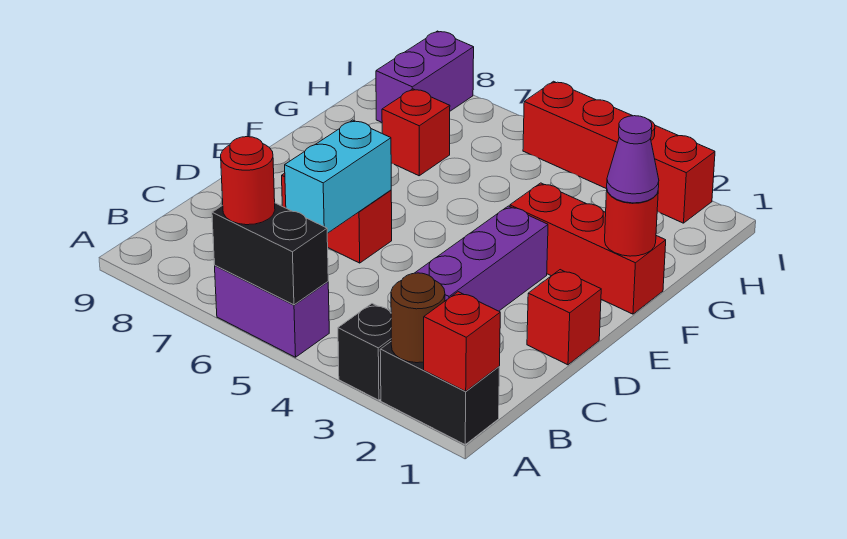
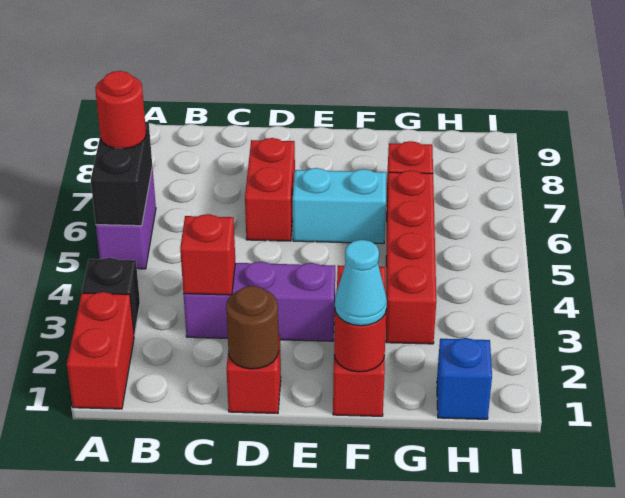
black brick A1:A2 level 1 -> red brick A1:A2 level 1
red brick A1 level 2 -> red brick C3 level 2
brown round brick A2 level 2 -> brown round brick D1 level 2
cyan brick C6:D6 level 2 -> cyan brick E6:F6 level 1
purple cone F1 level 3 -> cyan cone F1 level 3
none -> blue brick H1 level 1
purple brick H8:I8 level 1 -> none
red brick I2:I5 level 1 -> red brick G3:G6 level 1

